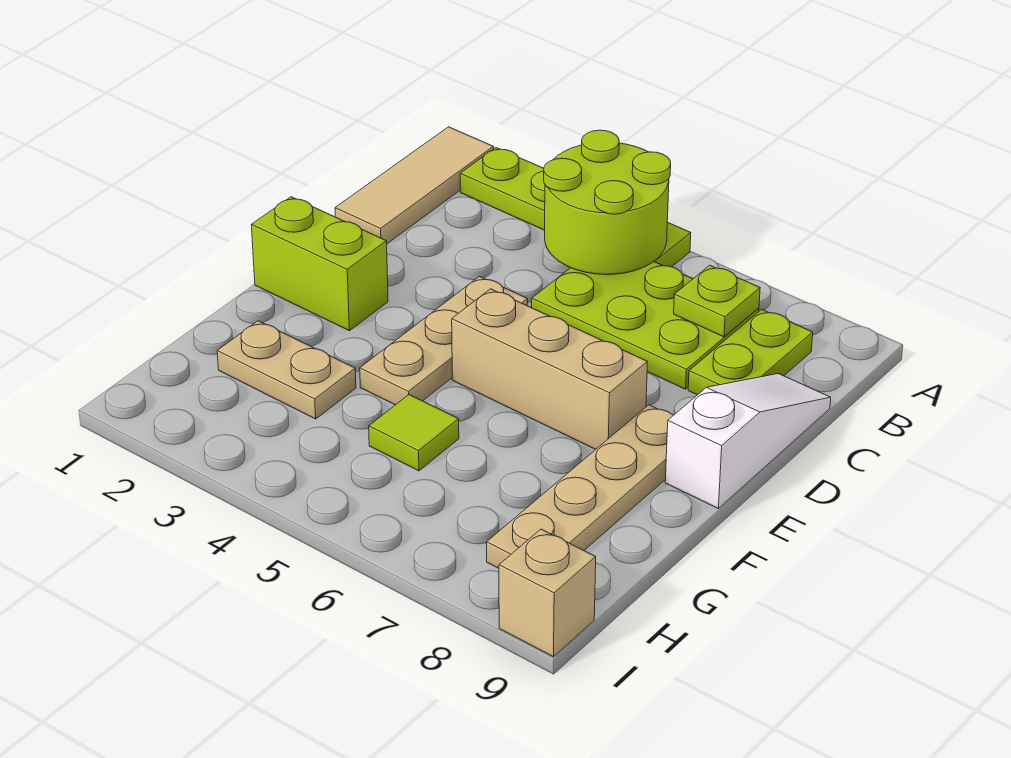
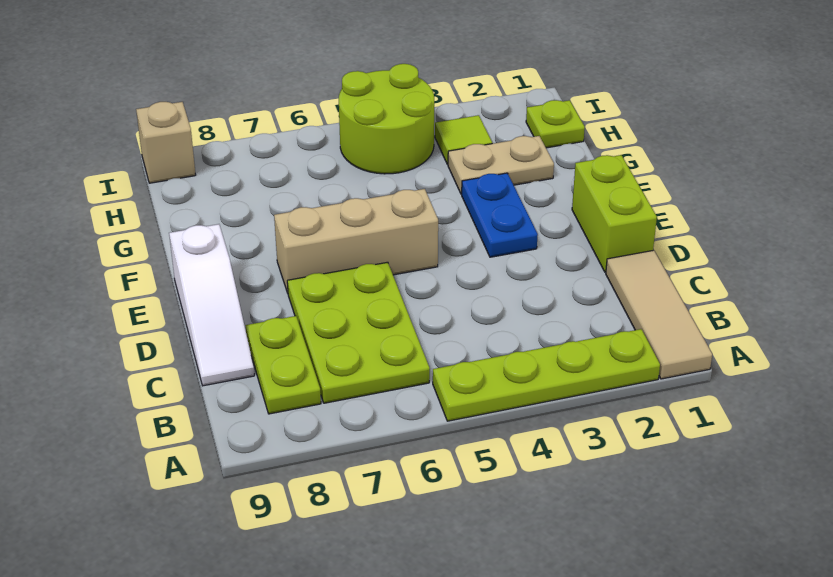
lime round brick A4:B5 level 2 -> lime round brick H4:I5 level 1
lime plate B5:C7 level 1 -> lime plate B6:D7 level 1
lime plate B7 level 2 -> lime plate H1 level 1
tan plate D4:F4 level 1 -> none
lime brick E1:E2 level 1 -> lime brick D1:E1 level 1
none -> blue plate E3:F3 level 1
tan plate E8:H8 level 1 -> none
lime tile G5 level 1 -> lime tile H3 level 1

